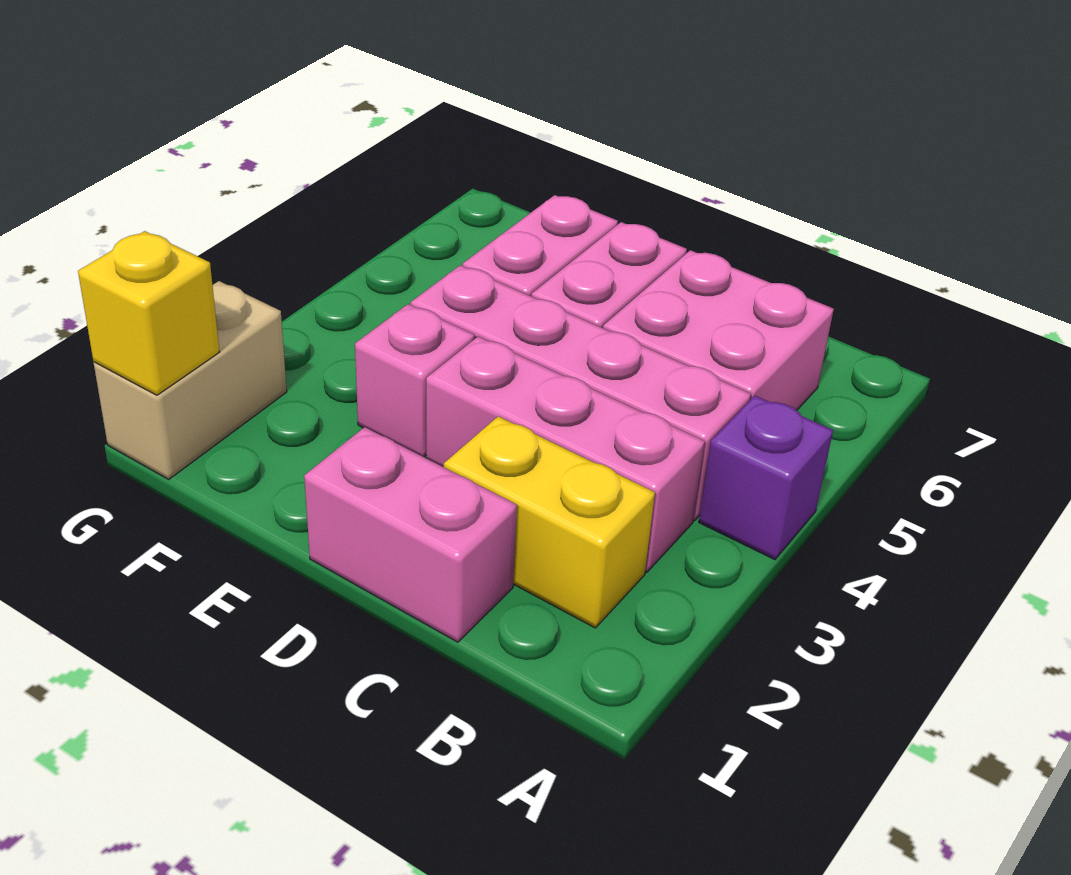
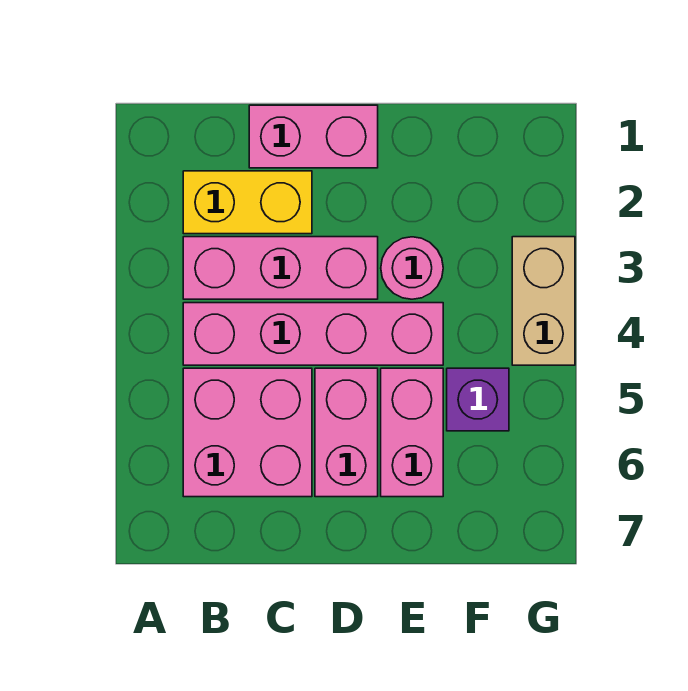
purple brick A4 level 1 -> purple brick F5 level 1
pink brick E3 level 1 -> pink round brick E3 level 1
tan brick G1:G2 level 1 -> tan brick G3:G4 level 1
yellow brick G1 level 2 -> none

